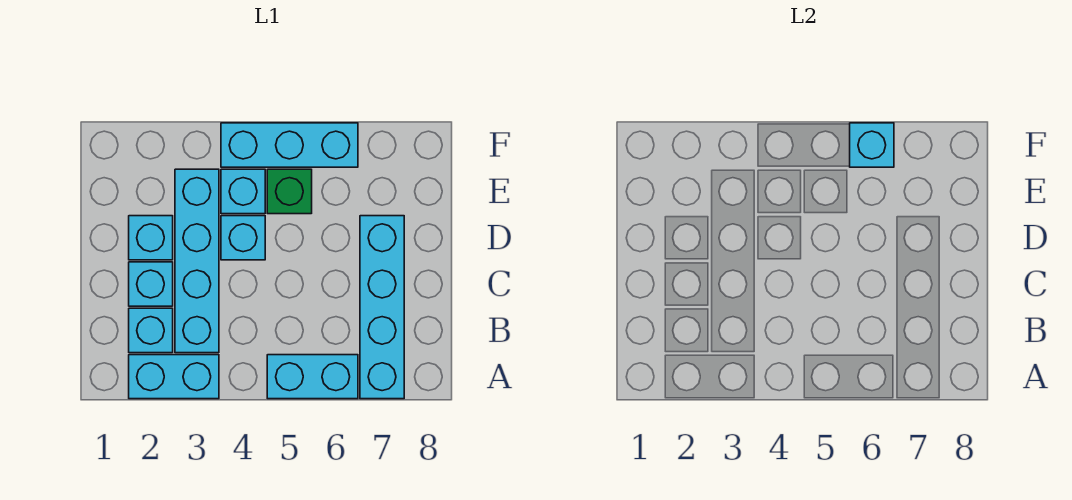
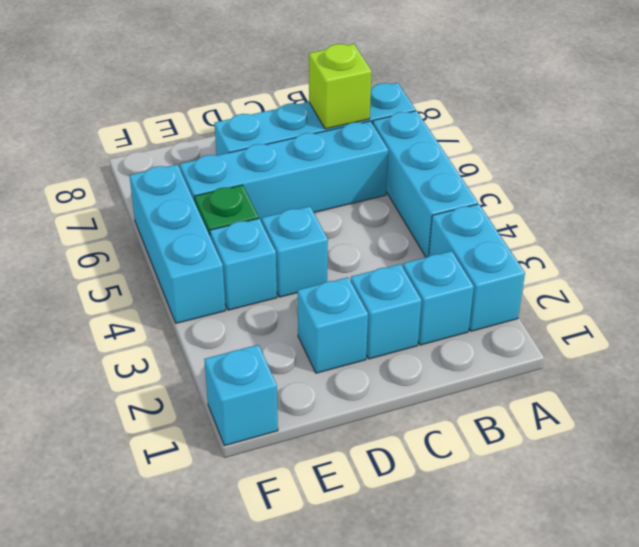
cyan brick A5:A6 level 1 -> cyan brick A4:A6 level 1
cyan brick B3:E3 level 1 -> cyan brick B6:E6 level 1
none -> lime brick B7 level 2
cyan brick F6 level 2 -> cyan brick F1 level 1

